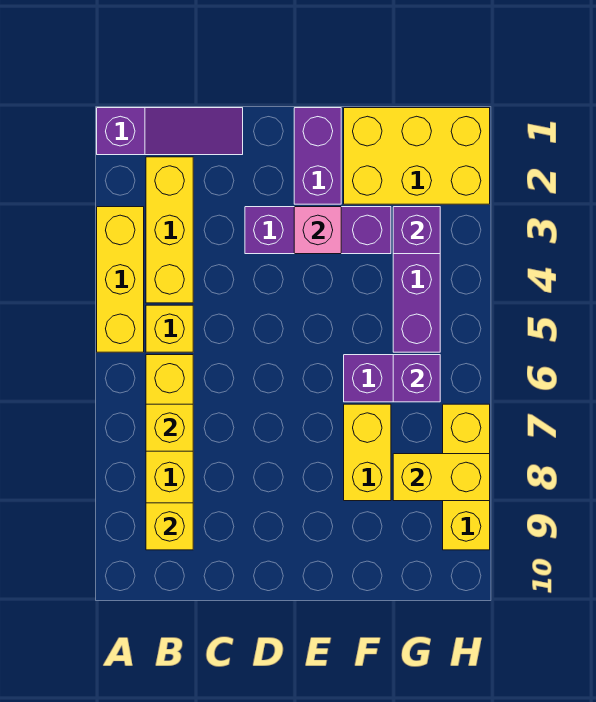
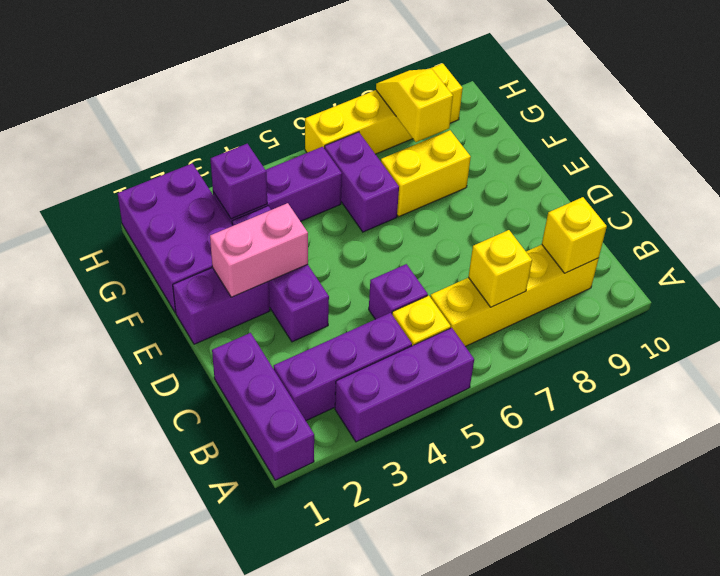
purple slope A1:C1 level 1 top A -> purple brick A1:C1 level 1
yellow brick A3:A5 level 1 -> purple brick A3:A5 level 1
yellow brick B2:B4 level 1 -> purple brick B2:B4 level 1
pink brick E3 level 2 -> pink brick E2:E3 level 2
yellow brick F1:H2 level 1 -> purple brick F1:H2 level 1
purple brick G6 level 2 -> purple brick C5 level 1
yellow brick G8:H8 level 2 -> yellow slope G8:H8 level 2 top G
yellow brick H7:H9 level 1 -> yellow brick H6:H9 level 1

